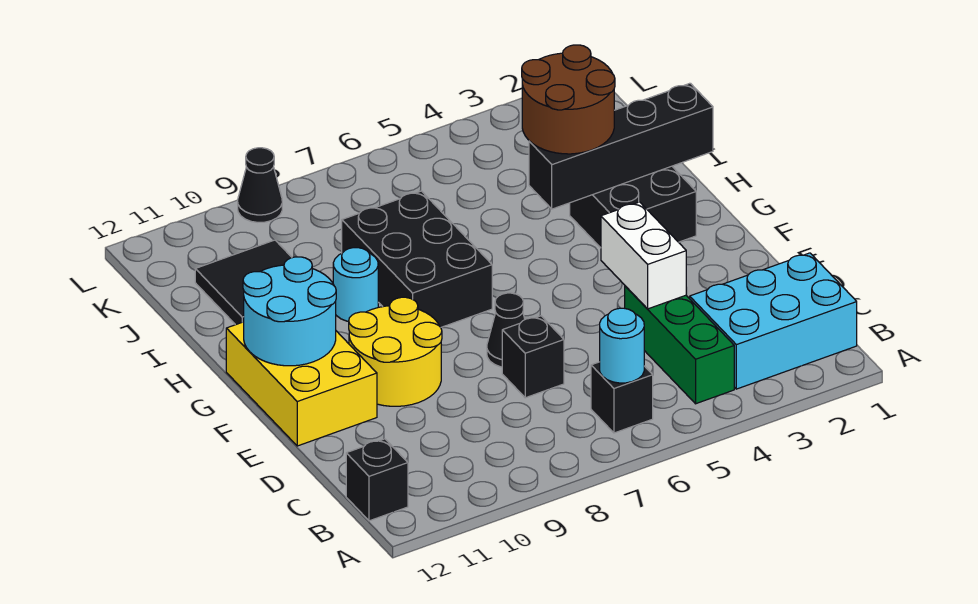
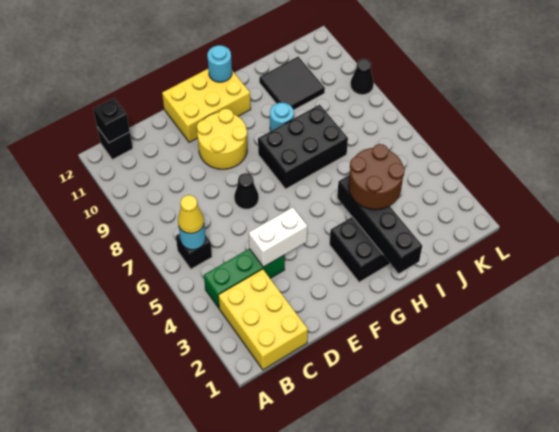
cyan brick B1:C3 level 1 -> yellow brick B1:C3 level 1
none -> yellow cone B6 level 3
black brick D7 level 1 -> black brick B12 level 2
cyan round brick F11:G12 level 2 -> cyan round brick G12 level 2

